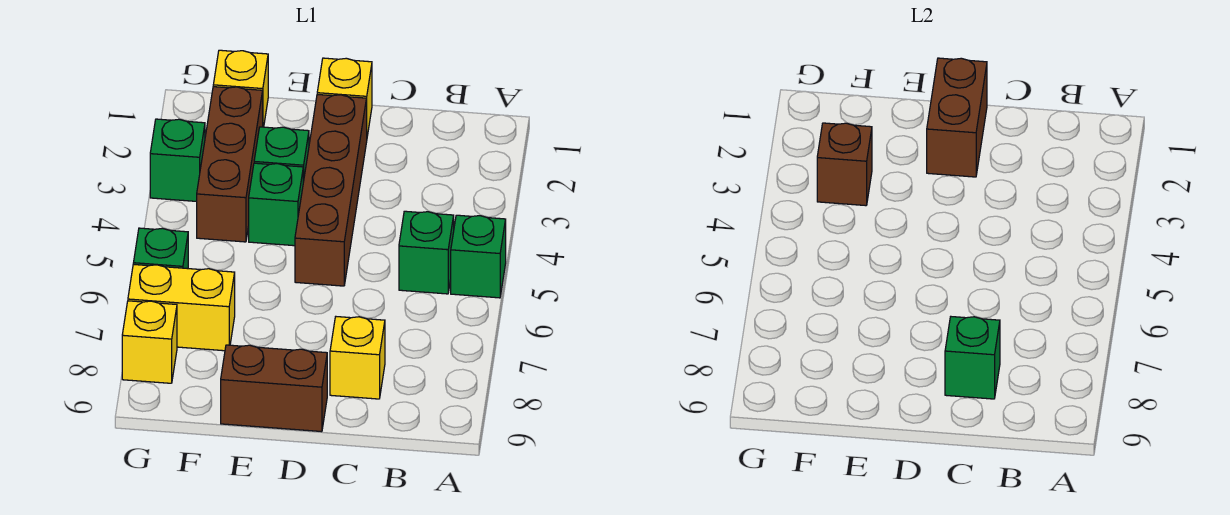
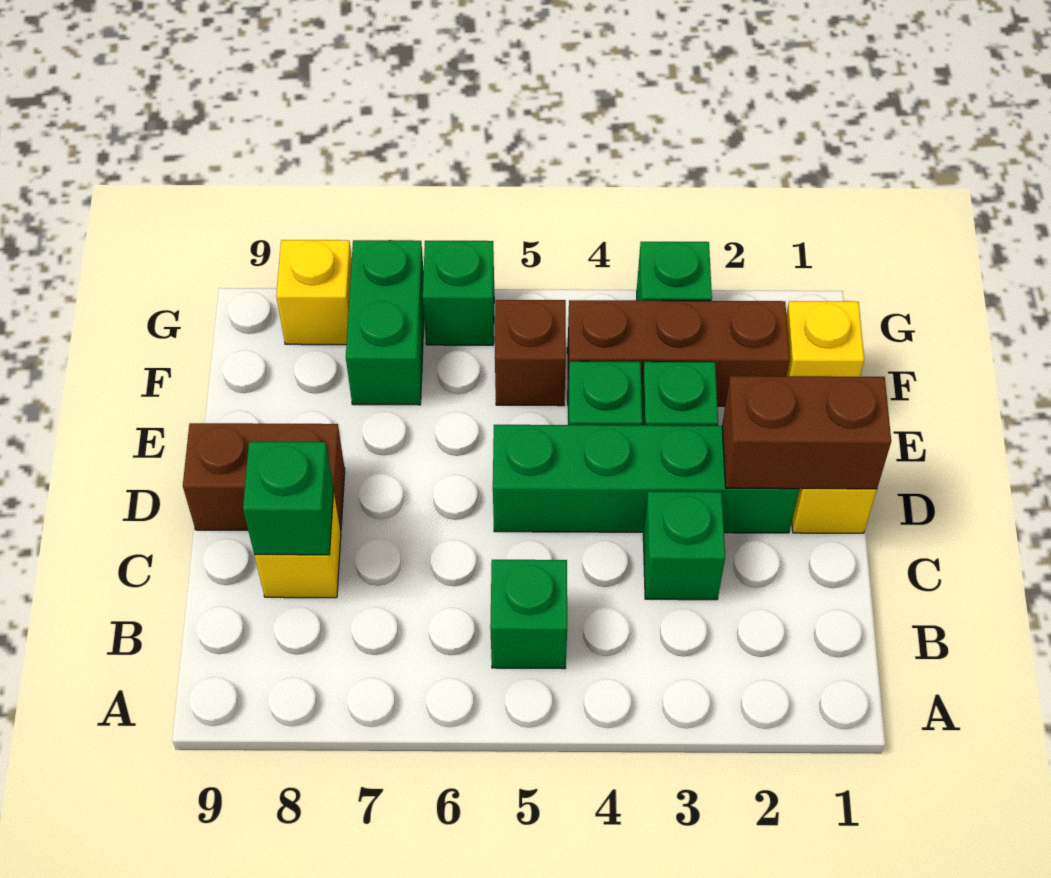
green brick A5 level 1 -> green brick C3 level 1
brown brick D2:D5 level 1 -> green brick D2:D5 level 1
brown brick D9:E9 level 1 -> brown brick D8:D9 level 1
brown brick F3 level 2 -> brown brick F5 level 1
yellow brick F7:G7 level 1 -> green brick F7:G7 level 1

